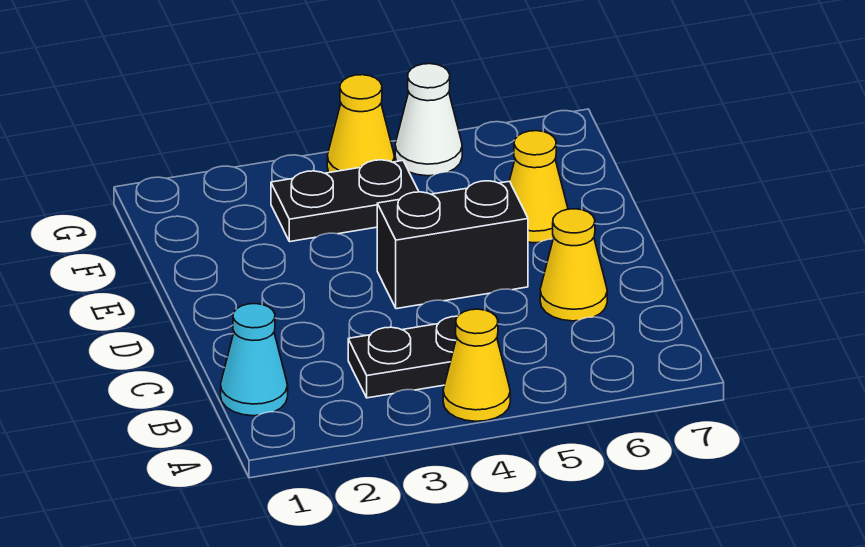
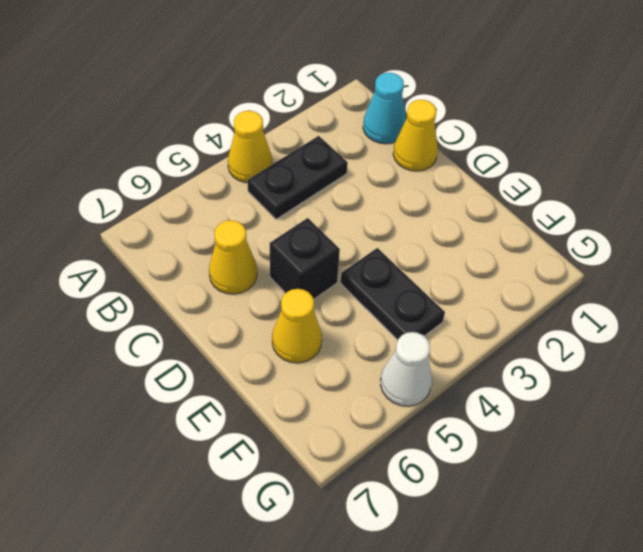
black brick D4:D5 level 1 -> black brick D5 level 1
black plate F3:F4 level 1 -> black plate E4:F4 level 1
yellow cone G4 level 1 -> yellow cone C1 level 1

